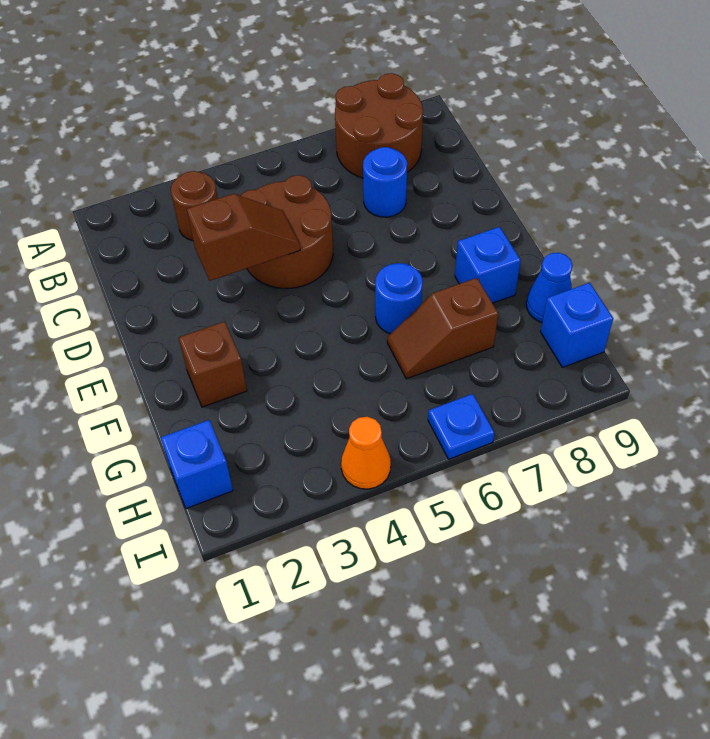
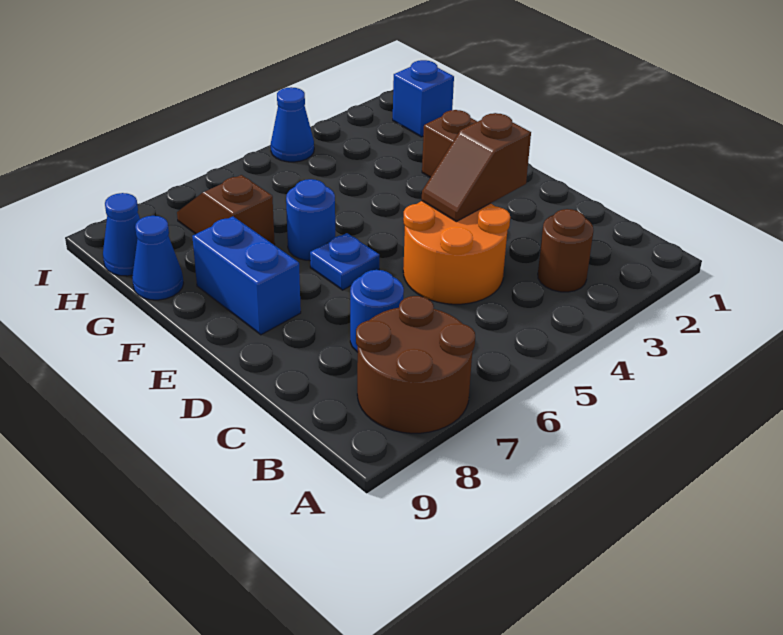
brown round brick C4:D5 level 1 -> orange round brick C4:D5 level 1
blue brick F8 level 1 -> blue brick E8:F8 level 1
brown slope G6:G7 level 1 top 7 -> brown slope G7:H7 level 1 top G
blue brick H9 level 1 -> blue cone H9 level 1
orange cone I4 level 1 -> blue cone I4 level 1
blue plate I6 level 1 -> blue plate E6 level 1

